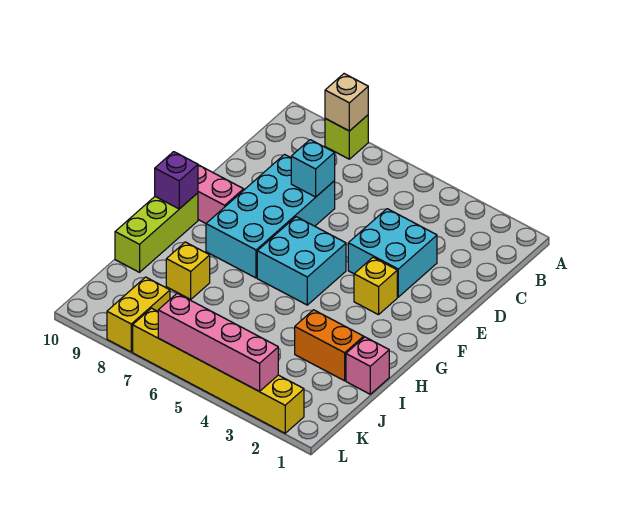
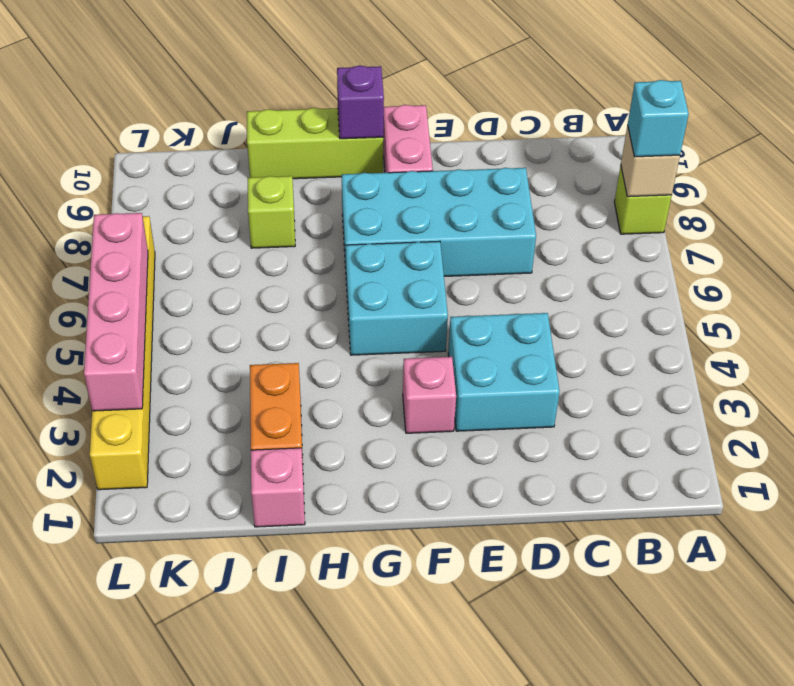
cyan brick D7 level 2 -> cyan brick A8 level 3
yellow brick F3 level 1 -> pink brick F3 level 1
yellow brick I8 level 1 -> lime brick I8 level 1
yellow brick K8:L8 level 1 -> none

